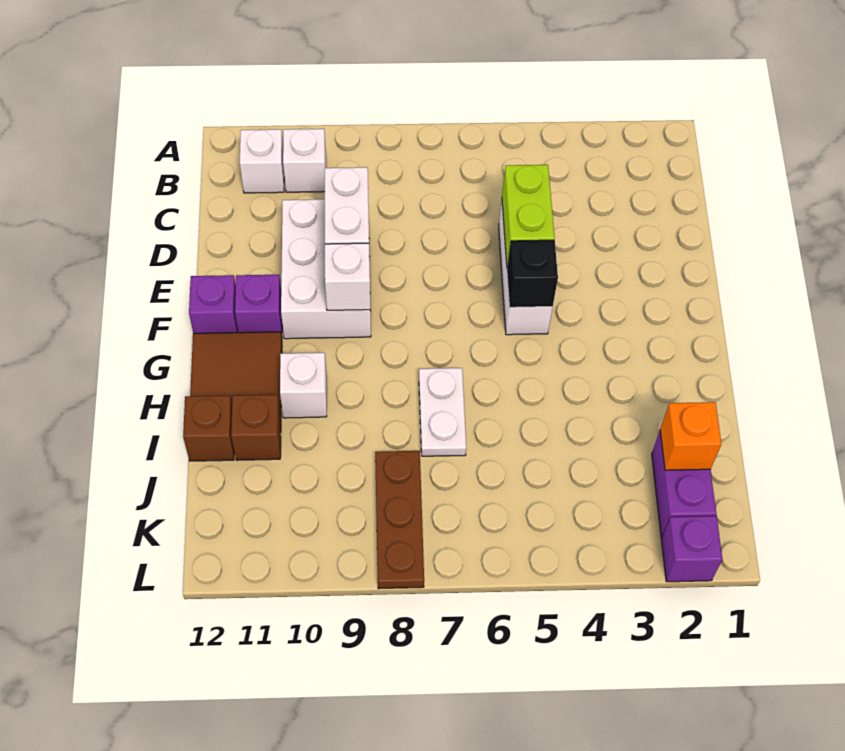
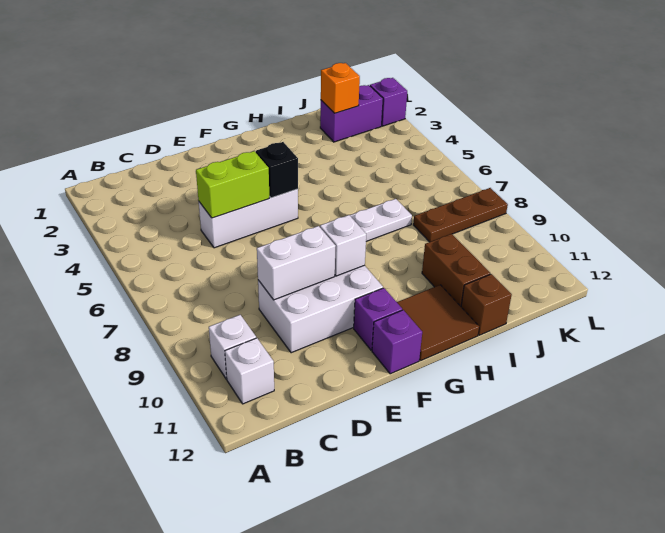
white brick H10 level 1 -> none
brown brick I11 level 1 -> brown brick I10:I11 level 1

